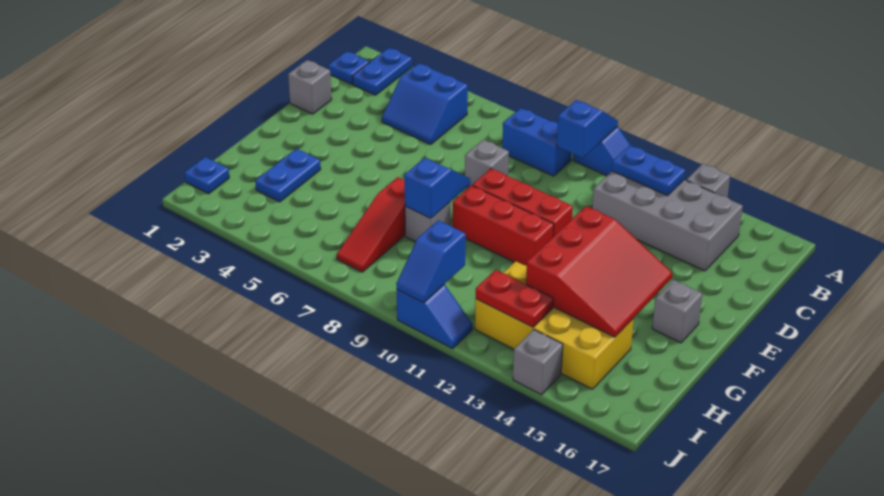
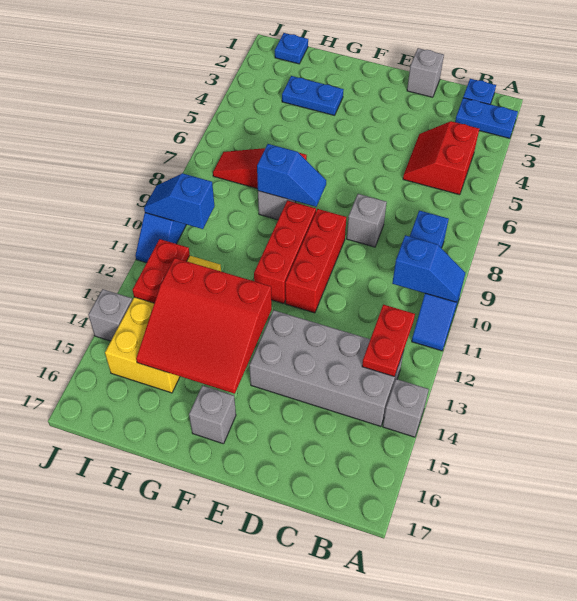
blue slope B4:C5 level 1 top B -> red slope B4:C5 level 1 top B
grey brick B12:C15 level 1 -> grey brick B13:E14 level 1
blue plate B12:B13 level 2 -> red plate B12:B13 level 2

